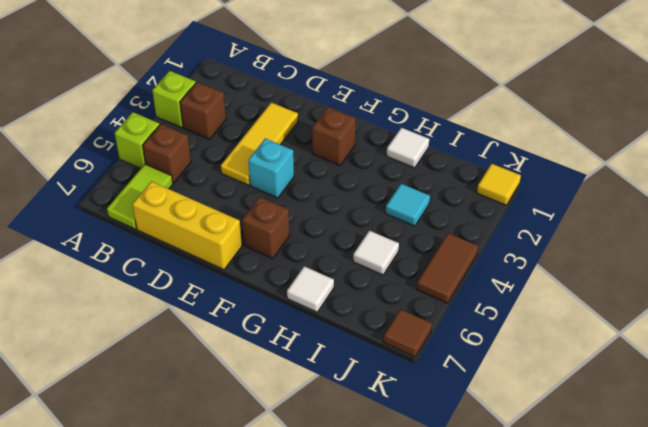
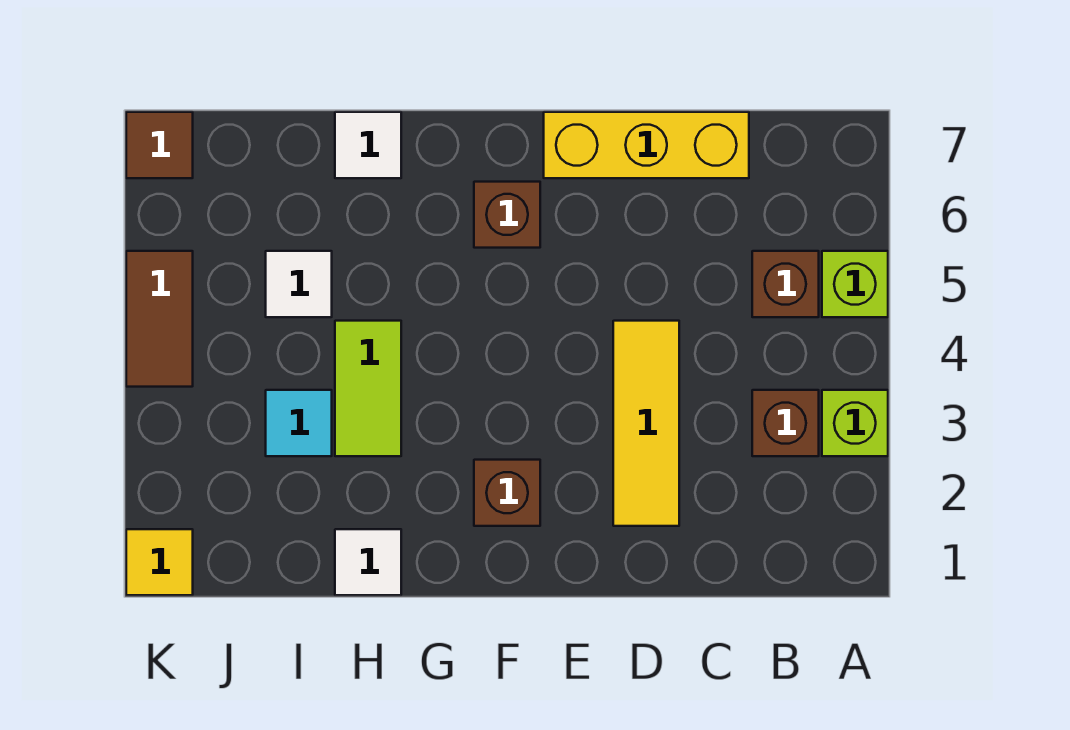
lime tile B6:B7 level 1 -> lime tile H3:H4 level 1
cyan brick E4 level 1 -> none

